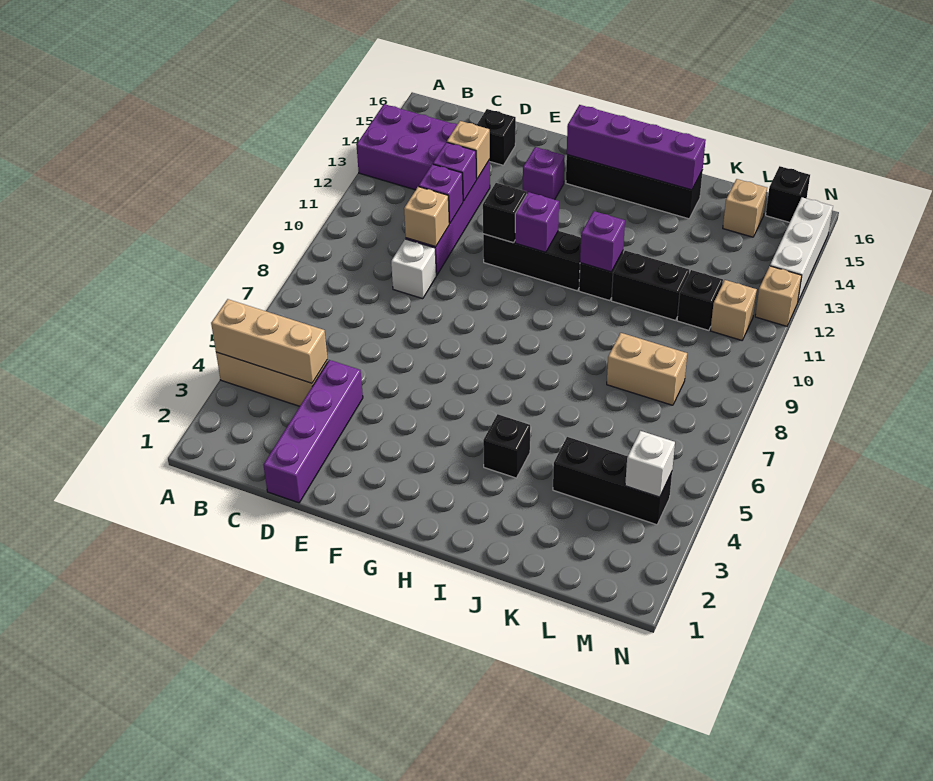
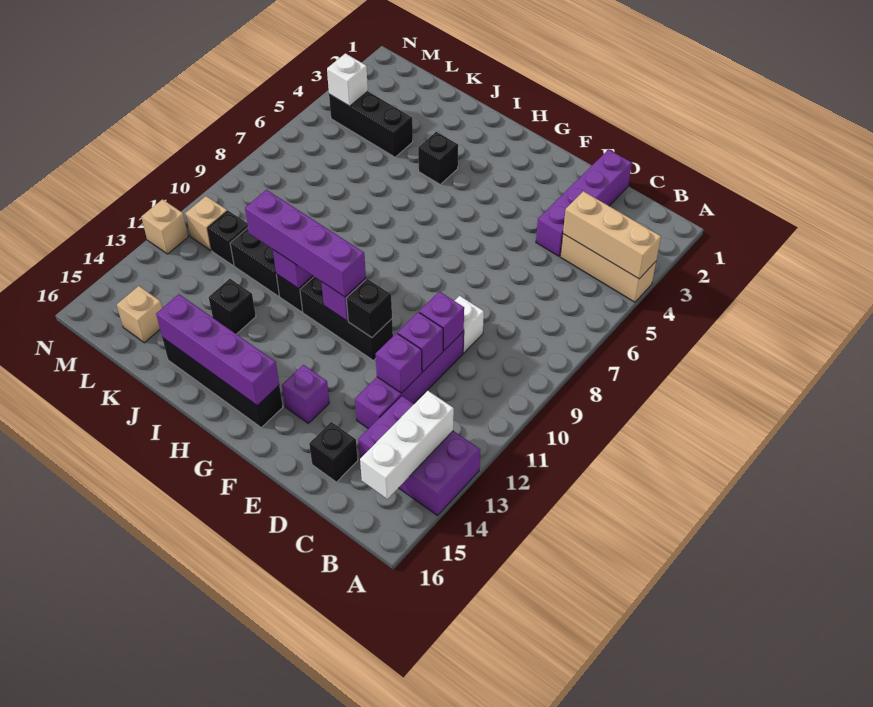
tan brick D10 level 2 -> purple brick D10 level 2
tan brick D13 level 2 -> none
none -> purple brick G11:J11 level 3
tan brick K8:L8 level 1 -> none
black brick M16 level 1 -> black brick J13 level 1
white brick N13:N15 level 1 -> white brick B13:B15 level 2

